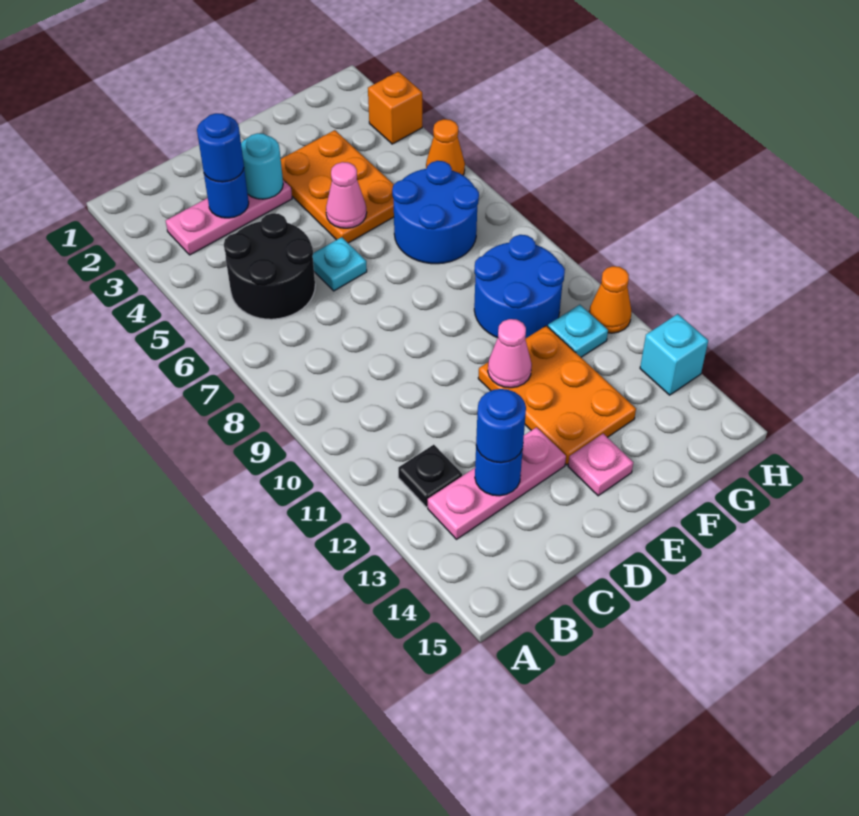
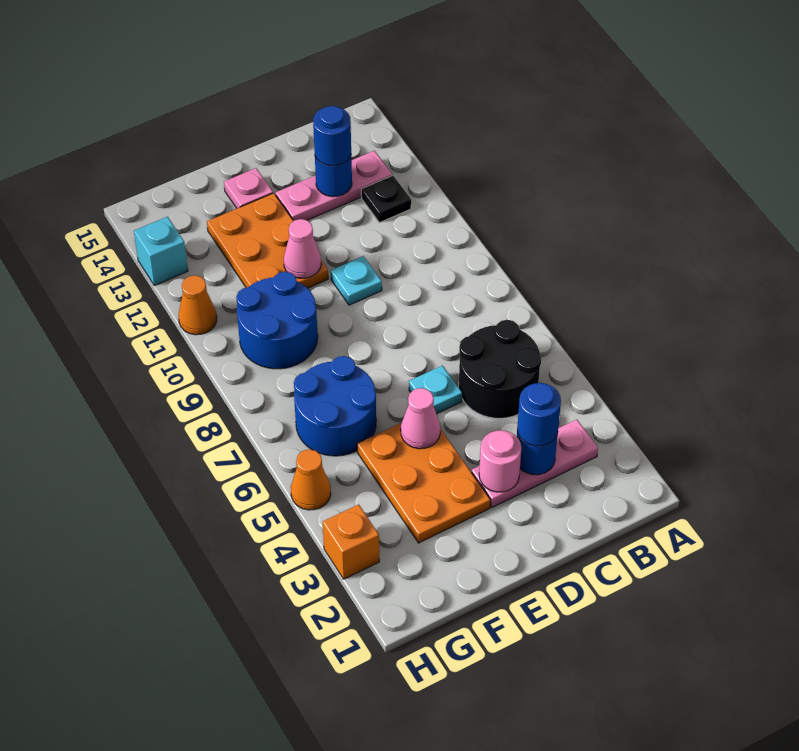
cyan round brick D3 level 2 -> pink round brick D3 level 2
cyan plate G11 level 1 -> cyan plate D10 level 1

